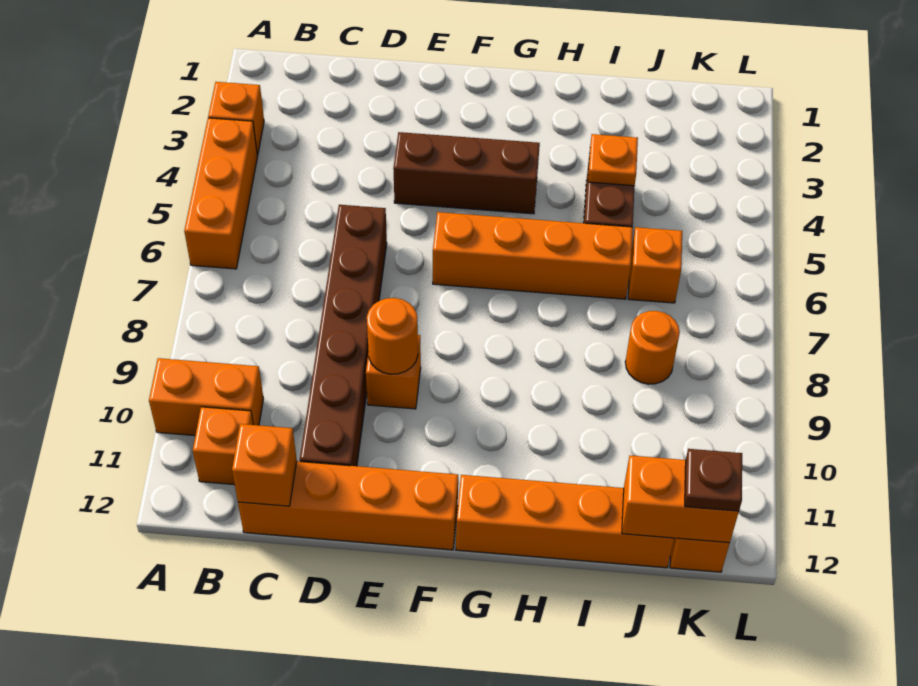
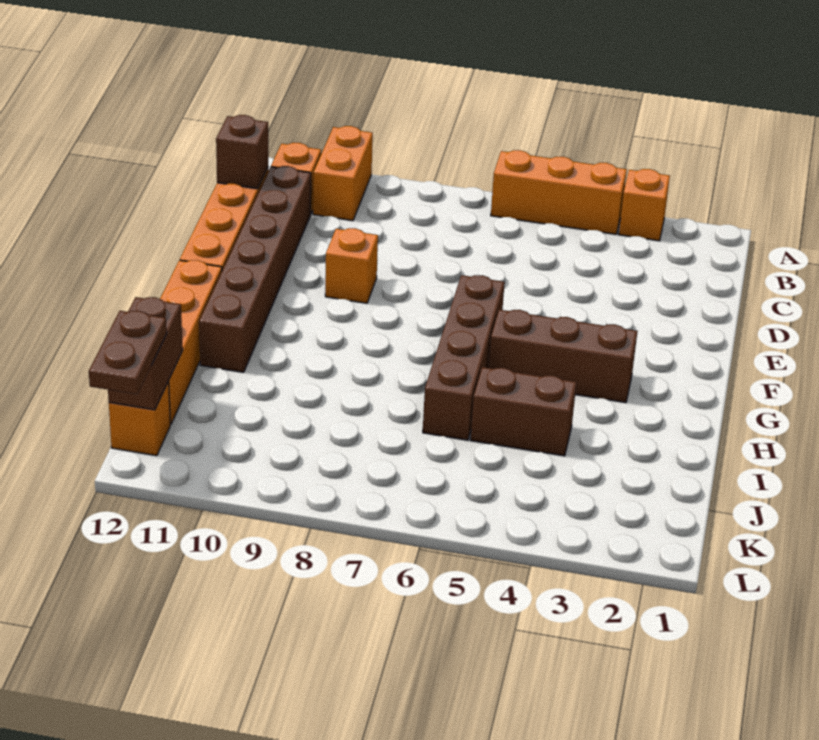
orange brick C12 level 2 -> brown brick C12 level 2
brown brick D6:D11 level 1 -> brown brick C11:H11 level 1
brown brick E4:G4 level 1 -> brown brick G3:G5 level 1
orange round brick E9 level 2 -> none
orange brick F6:I6 level 1 -> brown brick F6:I6 level 1
orange plate I4 level 2 -> none
orange brick J6 level 1 -> none
orange round brick J8 level 1 -> none
orange brick J12:K12 level 2 -> brown brick J12:K12 level 2
brown plate K12 level 3 -> brown plate K12:L12 level 3

